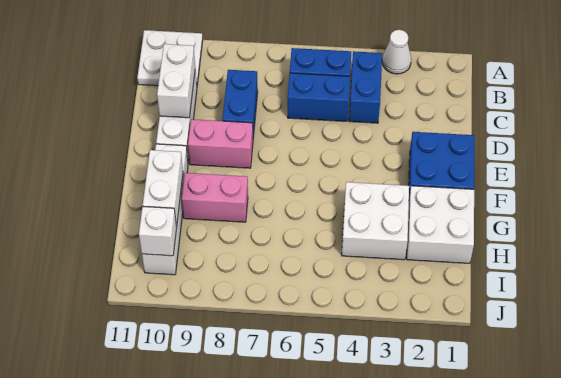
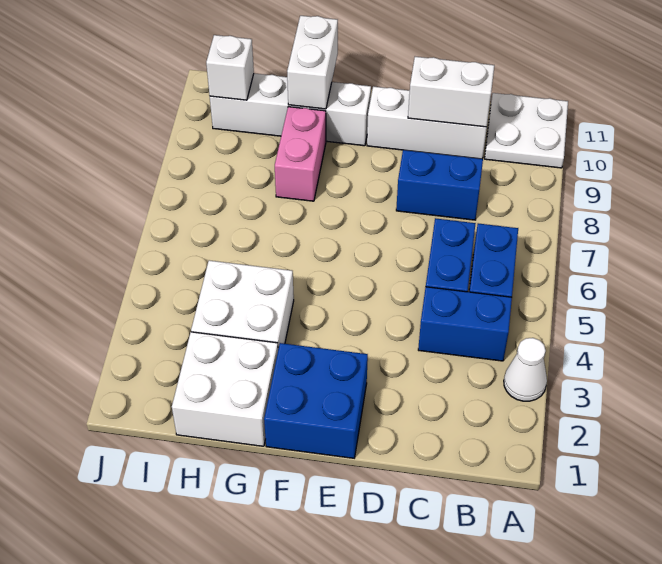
pink brick E8:E9 level 1 -> none
white brick G10:H10 level 2 -> white brick G10:G11 level 2

